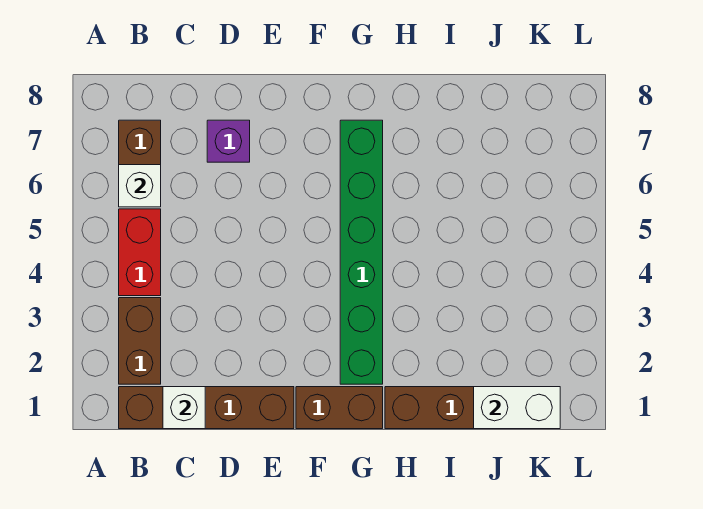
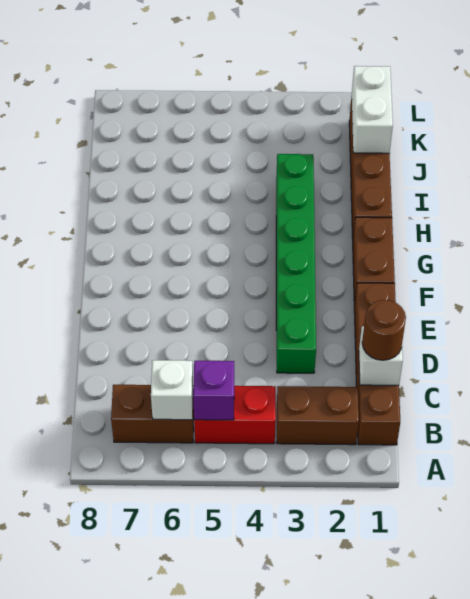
none -> brown round brick C1 level 3
purple brick D7 level 1 -> purple brick B5 level 2
green brick G2:G7 level 1 -> green brick D3:I3 level 1

